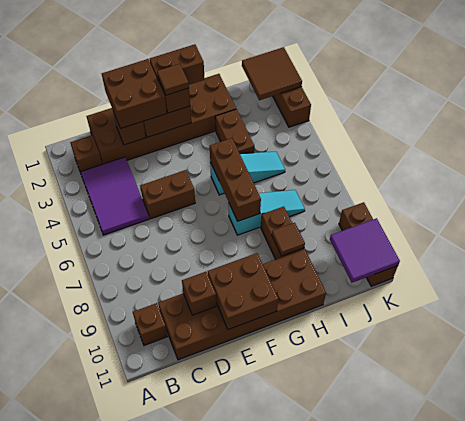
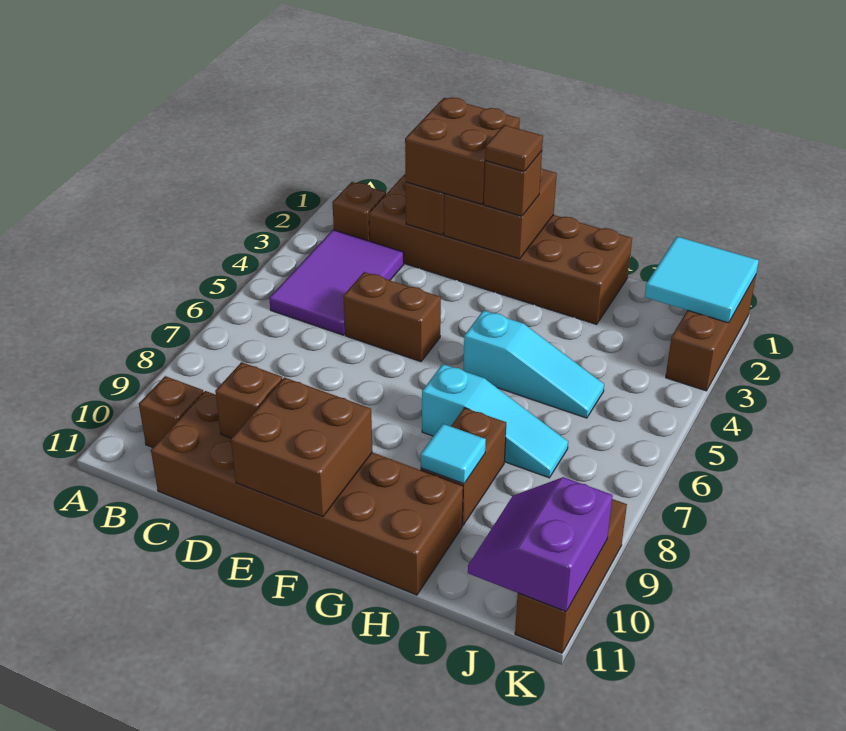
brown brick F1:G1 level 3 -> none
brown brick G5:G7 level 2 -> none
brown brick H3:H4 level 1 -> none
brown tile H9 level 2 -> cyan tile H9 level 2
brown tile J1:K2 level 2 -> cyan tile J1:K2 level 2
purple tile J10:K11 level 2 -> purple slope J10:K11 level 2 top K

